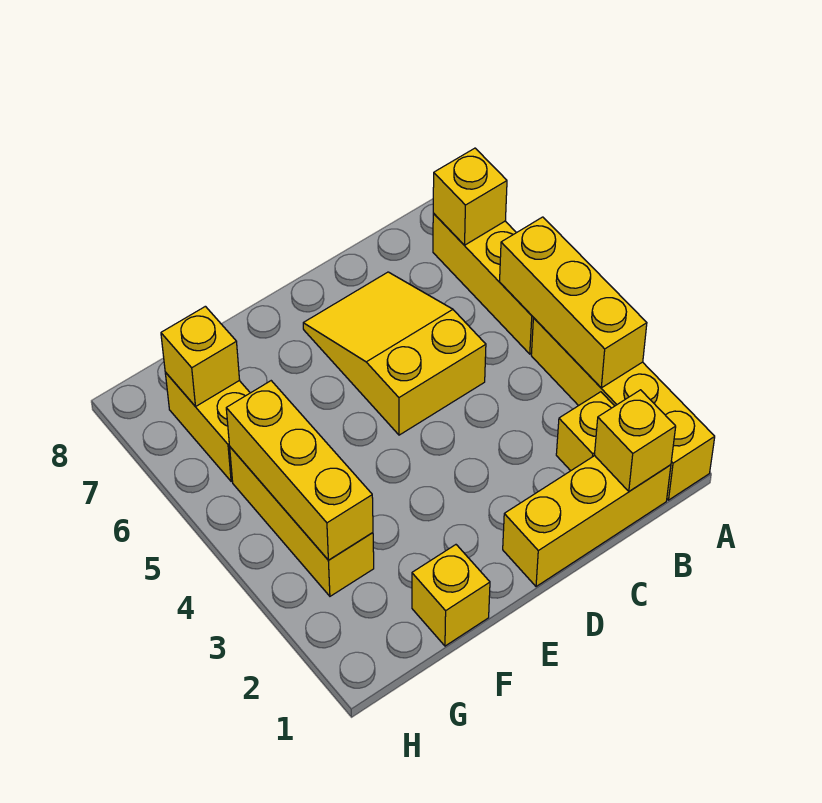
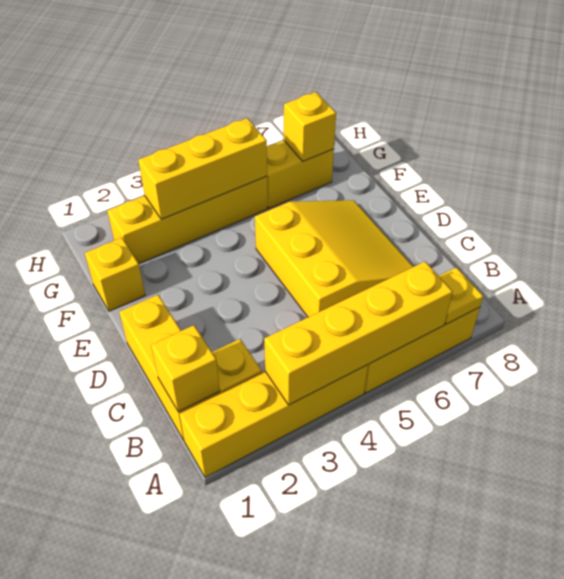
yellow brick A3:A5 level 2 -> yellow brick A3:A6 level 2
yellow brick A7 level 2 -> yellow plate A7 level 2
yellow slope C5:D7 level 1 top 5 -> yellow slope C5:E7 level 1 top 5
yellow brick G3:G5 level 1 -> yellow brick G2:G5 level 1

